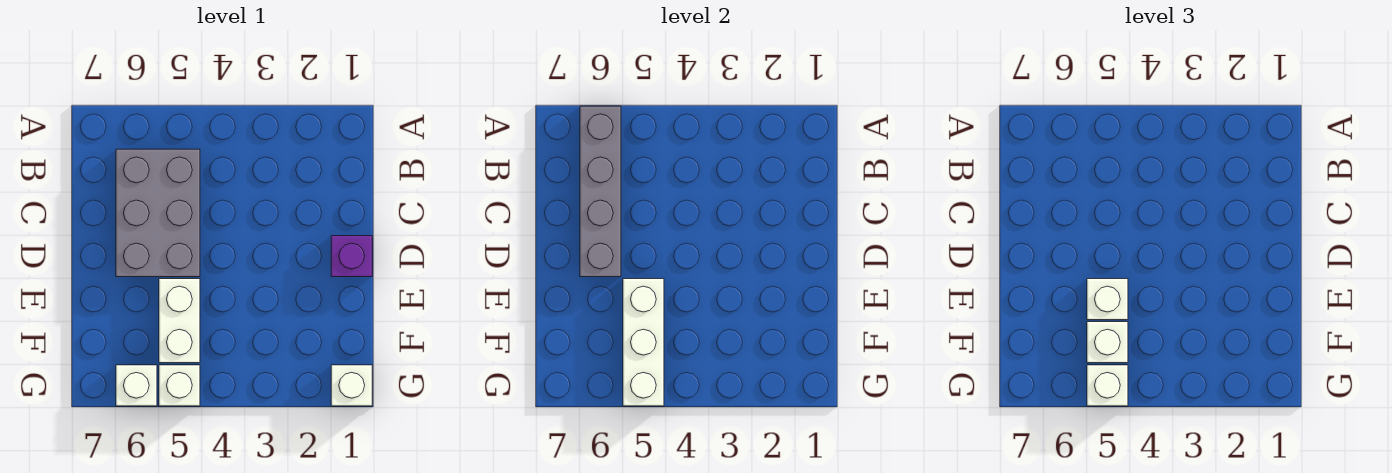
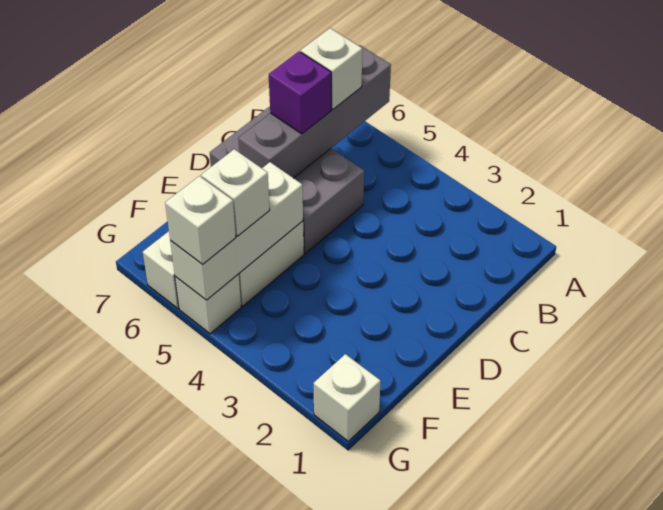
grey brick B5:D6 level 1 -> grey brick C5:D7 level 1
purple brick D1 level 1 -> purple brick C6 level 3
white brick E5 level 3 -> white brick B6 level 3

